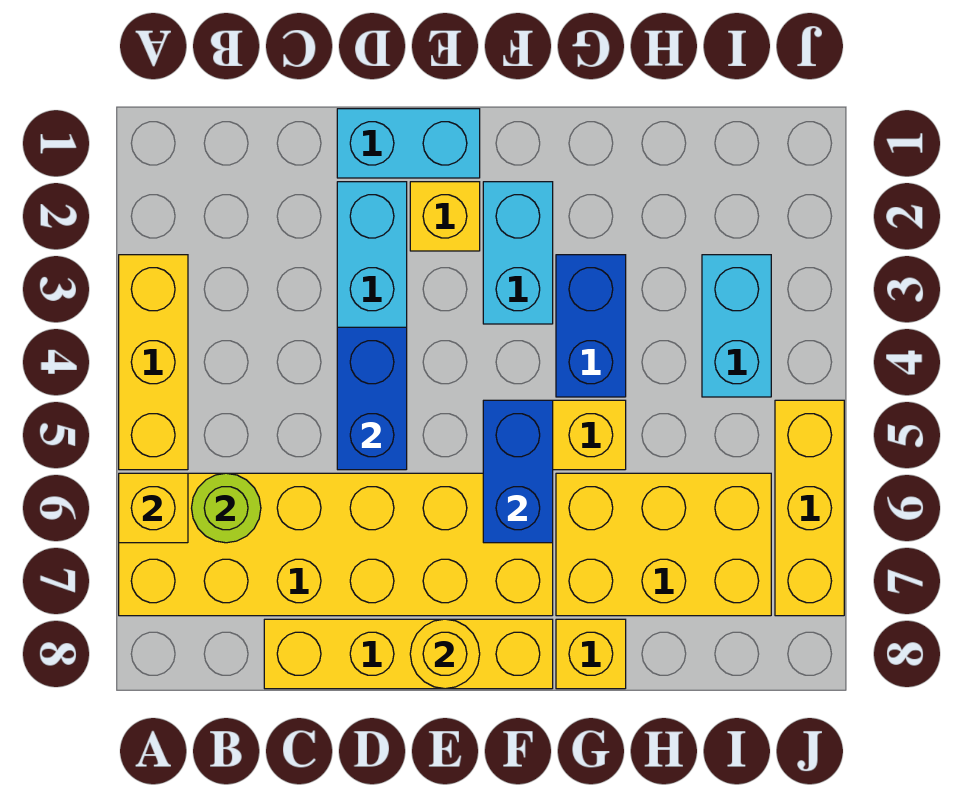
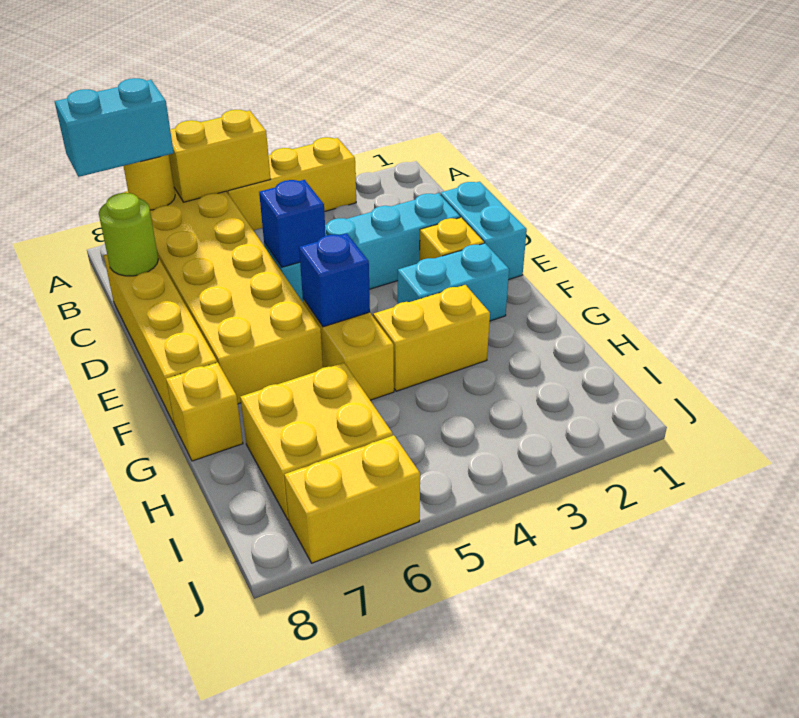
yellow brick A6 level 2 -> yellow brick A5:A6 level 2
lime round brick B6 level 2 -> lime round brick C8 level 2
blue brick D4:D5 level 2 -> blue brick D5 level 2
yellow round brick E8 level 2 -> yellow round brick A7 level 2
blue brick F5:F6 level 2 -> blue brick F5 level 2
blue brick G3:G4 level 1 -> yellow brick G3:G4 level 1
yellow brick G6:I7 level 1 -> yellow brick H6:I7 level 1
cyan brick I3:I4 level 1 -> cyan brick A7:A8 level 3
yellow brick J5:J7 level 1 -> yellow brick J6:J7 level 1

